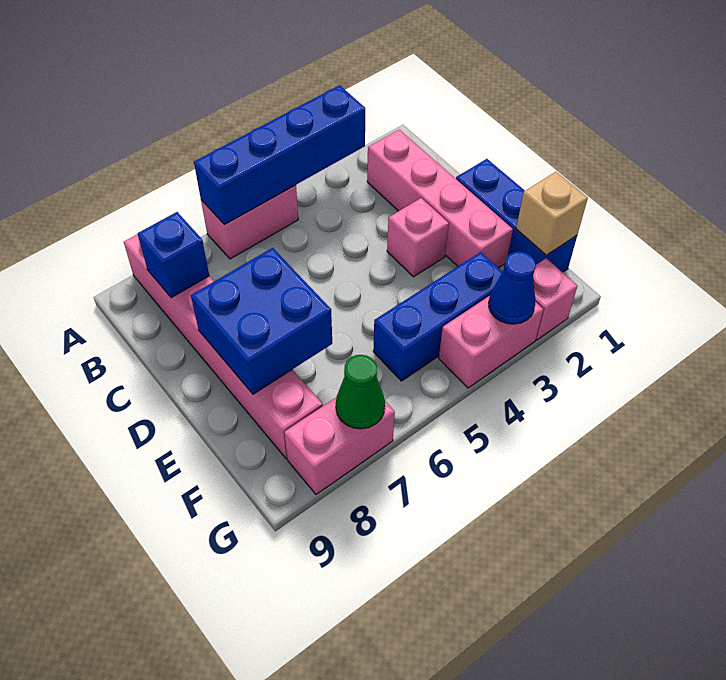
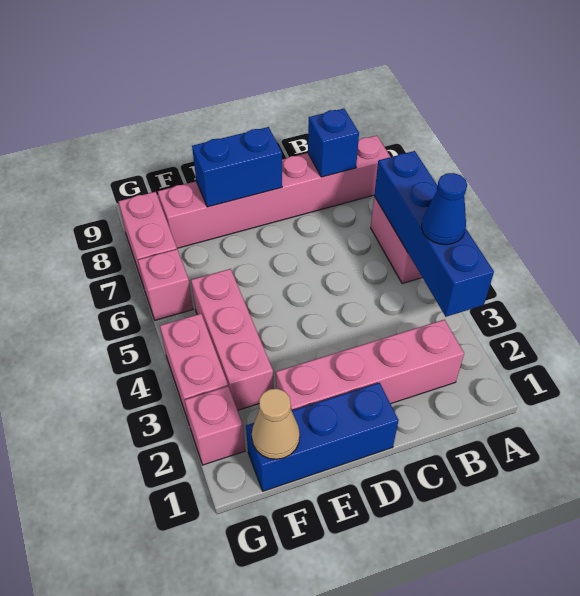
pink brick D3 level 1 -> pink brick G6 level 1
blue brick D7:E8 level 2 -> blue brick D8:E8 level 2
tan brick F1 level 2 -> tan cone F1 level 2
blue brick F3:F5 level 1 -> pink brick F3:F5 level 1
blue cone G3 level 2 -> blue cone A4 level 3
green cone G7 level 2 -> none

